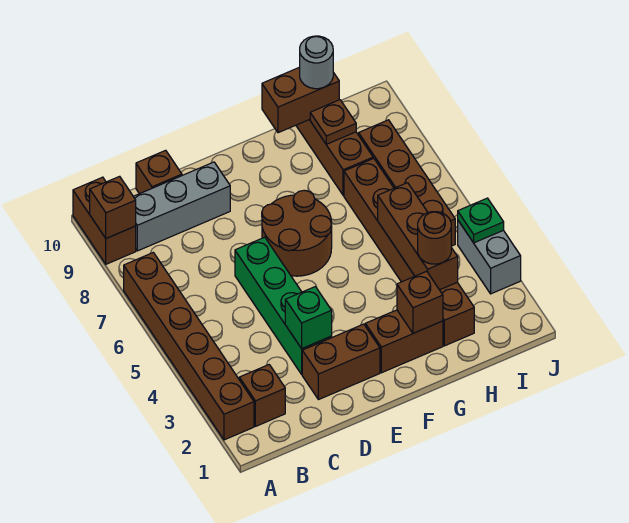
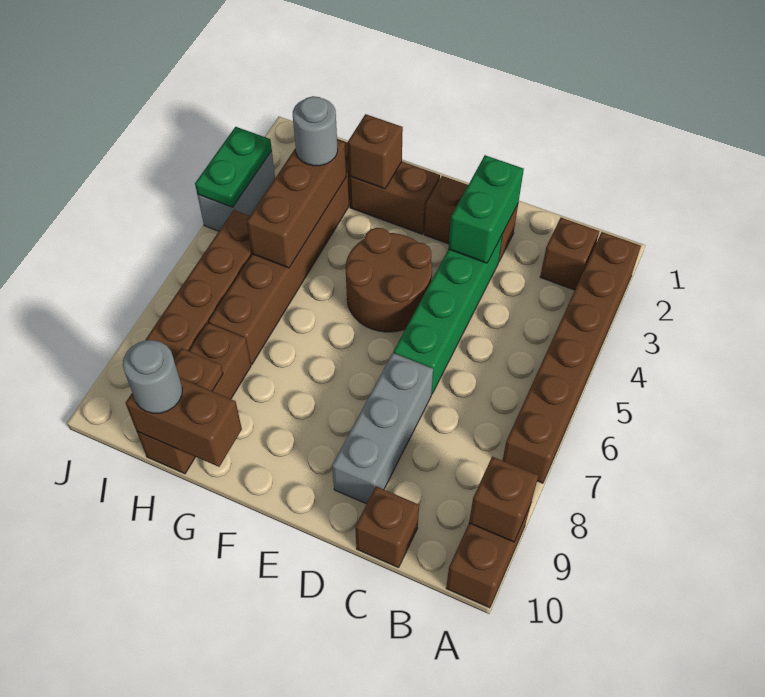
grey brick B9:D9 level 1 -> grey brick D7:D9 level 1
green brick D3 level 2 -> green brick D2:D3 level 2
brown round brick E6:F7 level 1 -> brown round brick E4:F5 level 1
brown round brick H3 level 3 -> grey round brick H3 level 3
green plate J4 level 2 -> green plate J3:J4 level 2

